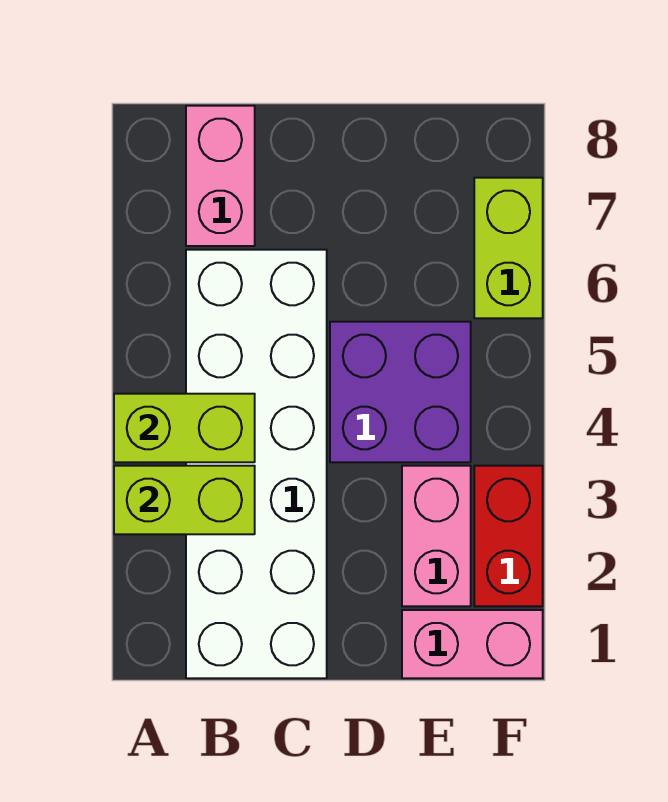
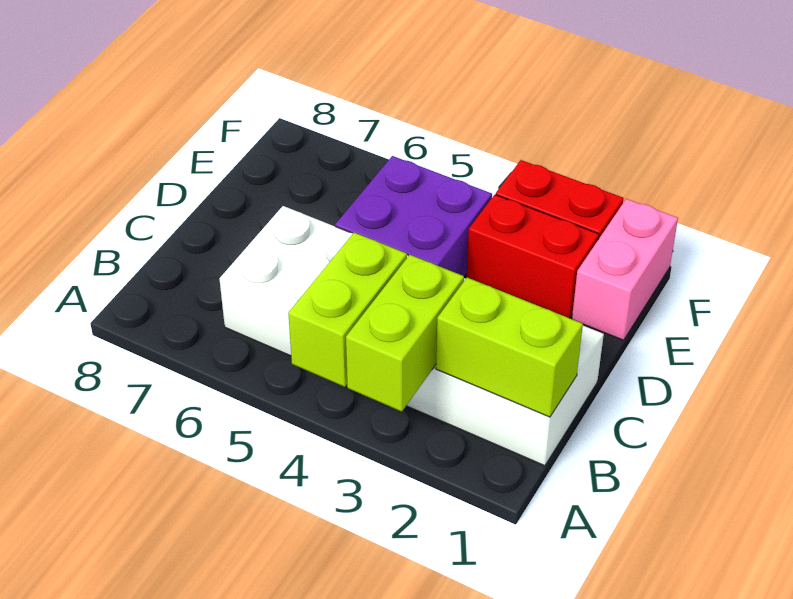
pink brick B7:B8 level 1 -> none
pink brick E2:E3 level 1 -> red brick E2:E3 level 1
lime brick F6:F7 level 1 -> lime brick B1:B2 level 2

